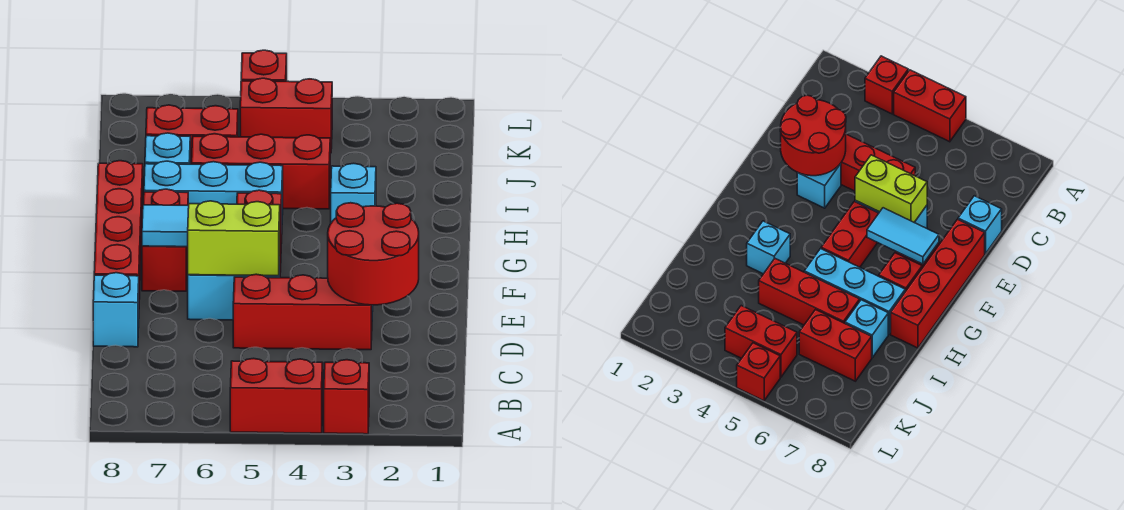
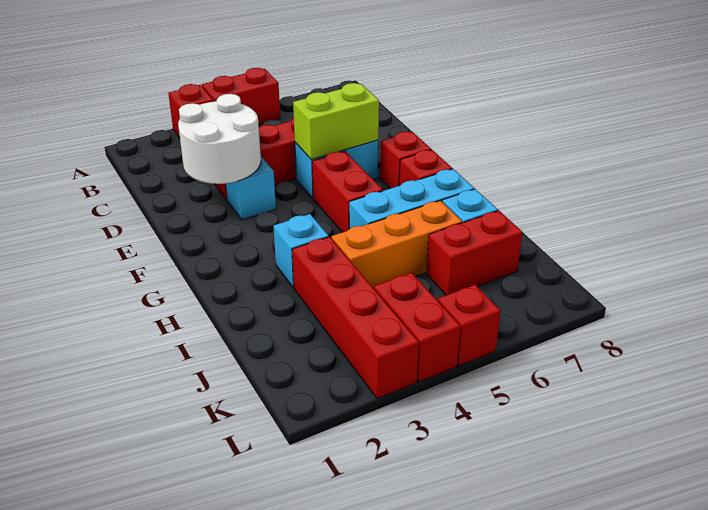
red round brick D2:E3 level 2 -> white round brick D2:E3 level 2
cyan brick D8 level 1 -> none
red brick E8:H8 level 1 -> red brick I3:L3 level 1
cyan tile F6:F7 level 2 -> none
red brick I4:I6 level 1 -> orange brick I4:I6 level 1
red brick K4:K5 level 1 -> red brick K4:L4 level 1

